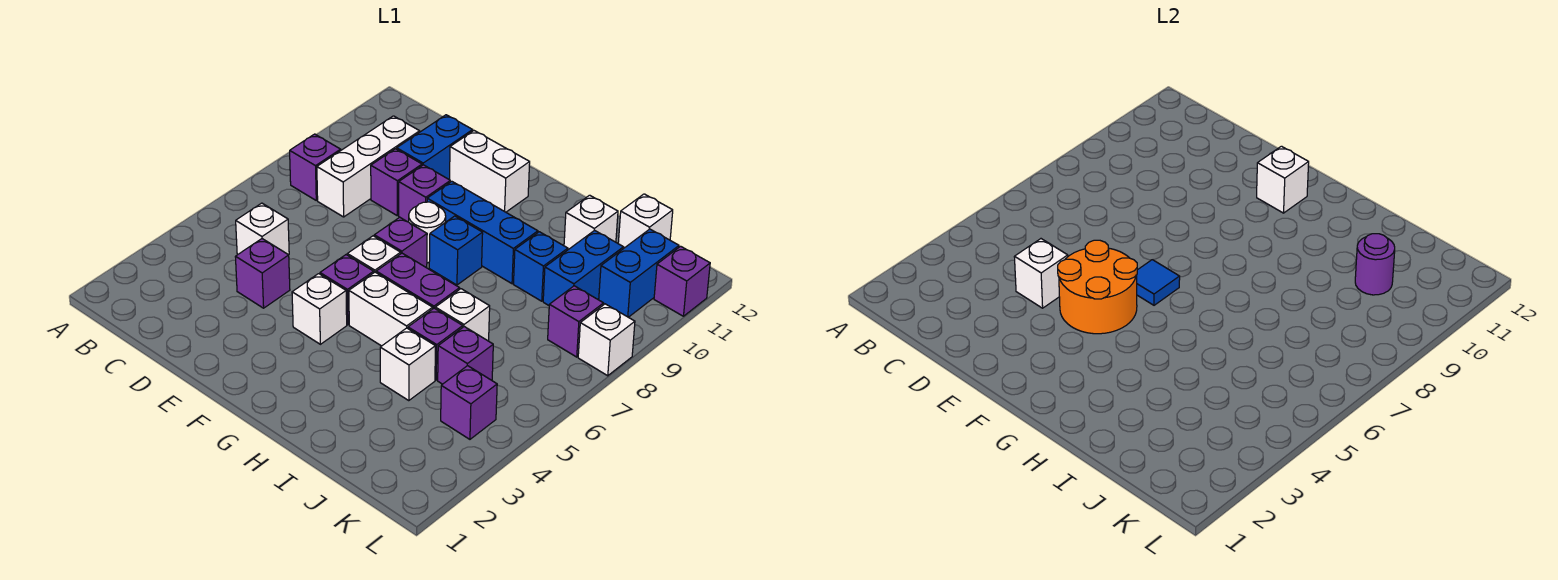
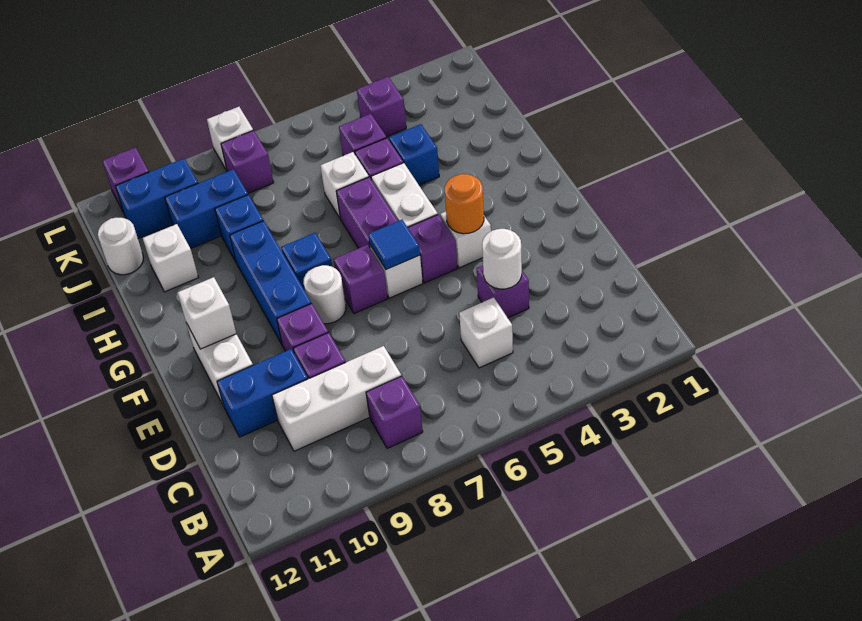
white brick D4 level 2 -> white round brick D4 level 2
orange round brick E4:F5 level 2 -> orange round brick F4 level 2
white brick I4 level 1 -> blue brick I4 level 1
purple round brick J10 level 2 -> none
white brick J12 level 1 -> white round brick J12 level 1

